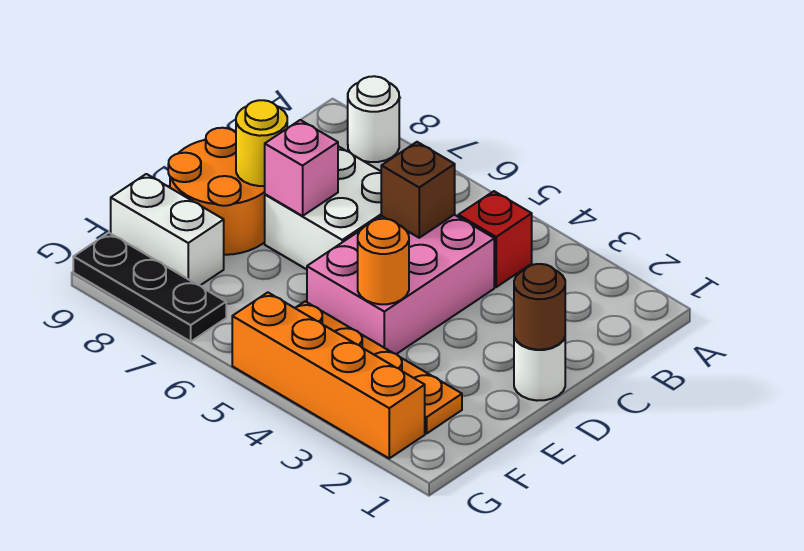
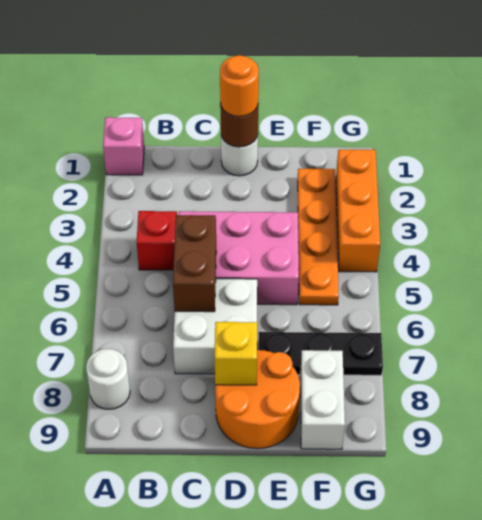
brown brick C5 level 2 -> brown brick C5:C6 level 2
pink brick D7 level 2 -> pink brick A1 level 1
yellow round brick D8 level 2 -> yellow brick D8 level 2
orange round brick E4 level 2 -> orange round brick D1 level 3
orange brick G2:G5 level 1 -> orange brick G2:G4 level 1
black plate G7:G9 level 1 -> black plate E7:G7 level 1

